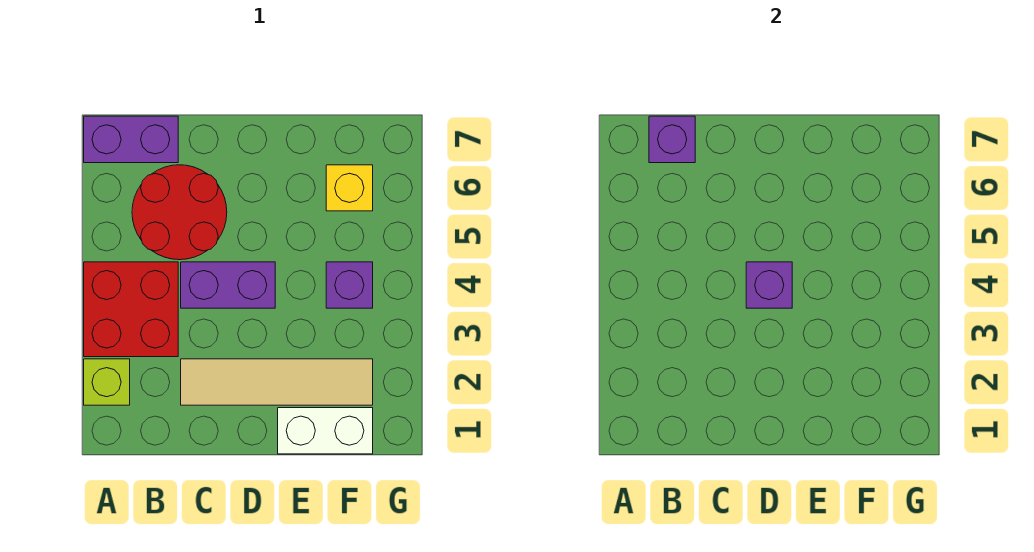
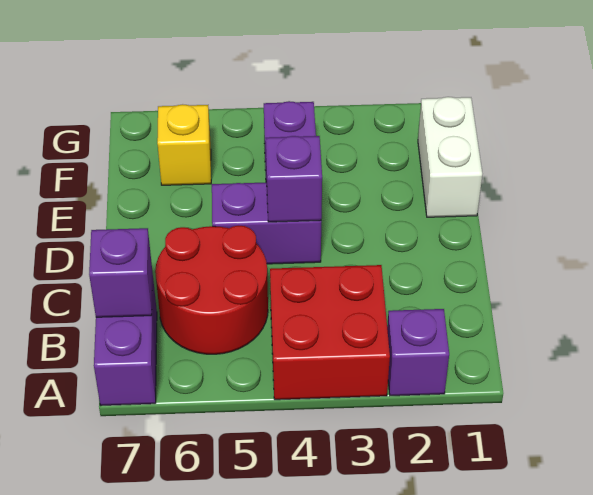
lime brick A2 level 1 -> purple brick A2 level 1
tan tile C2:F2 level 1 -> none
purple brick C4:D4 level 1 -> purple brick D4:D5 level 1

